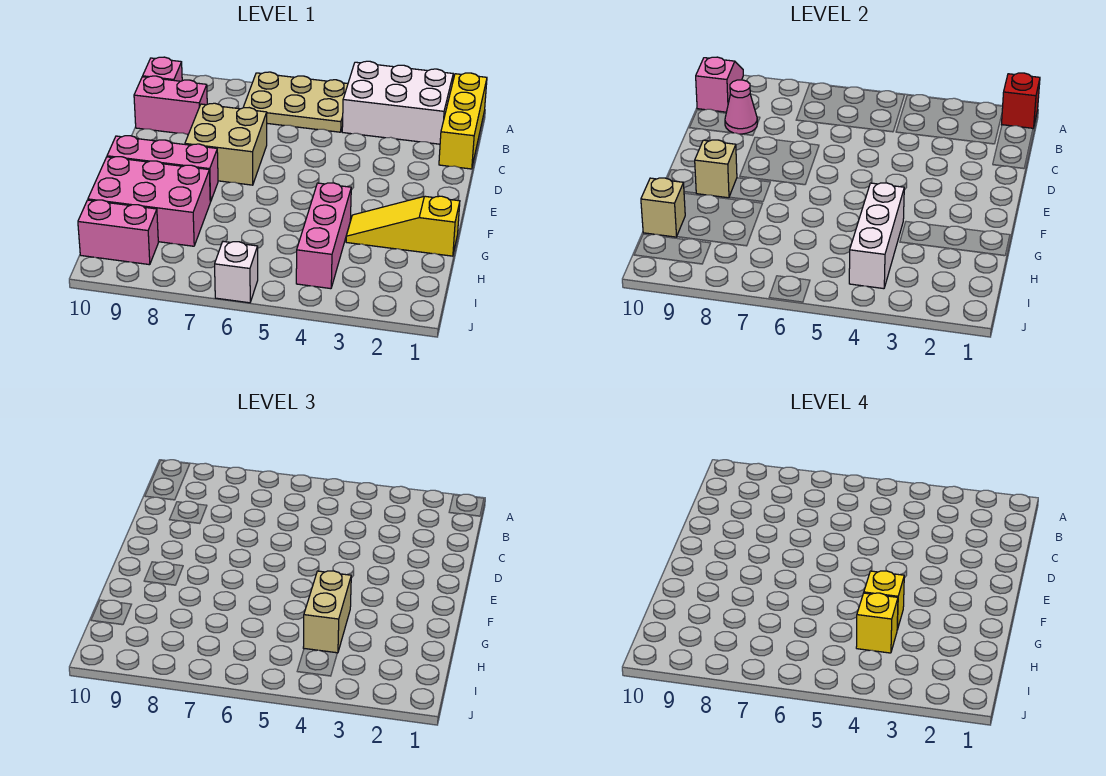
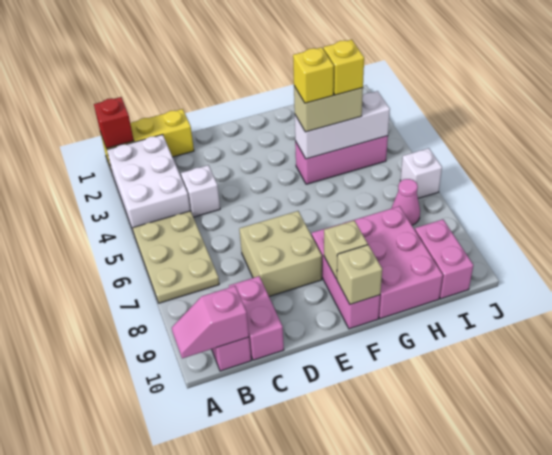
none -> white brick C4 level 1
pink cone C9 level 2 -> pink cone I7 level 1
yellow slope G1:G3 level 1 top 1 -> none
tan brick H10 level 2 -> tan brick F10 level 2

